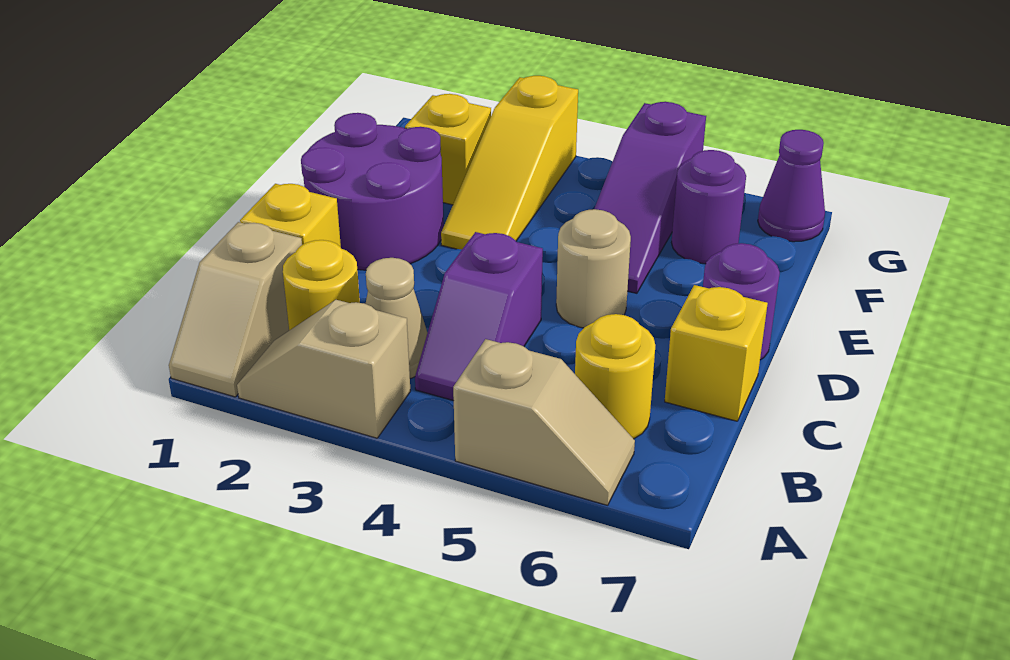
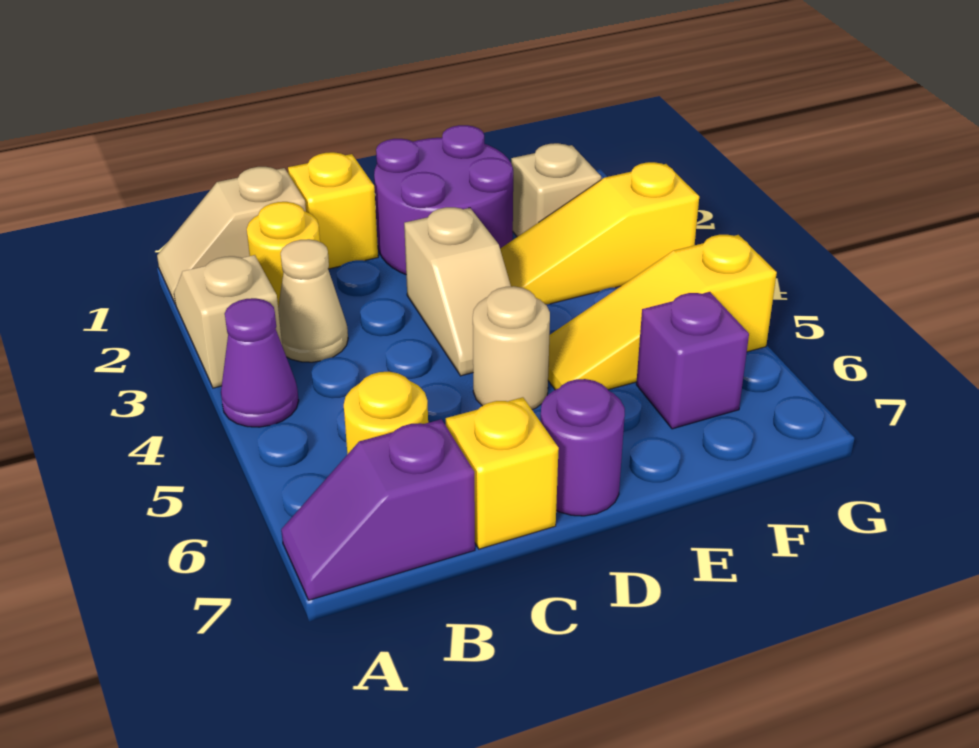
tan slope A5:A6 level 1 top 5 -> tan slope D3:D4 level 1 top 3
purple slope B4:C4 level 1 top C -> purple slope A7:B7 level 1 top B
purple slope E5:G5 level 1 top G -> yellow slope E5:G5 level 1 top G
yellow brick F2 level 1 -> tan brick F2 level 1
purple round brick F6 level 1 -> purple brick F6 level 1
purple cone G7 level 1 -> purple cone A4 level 1

